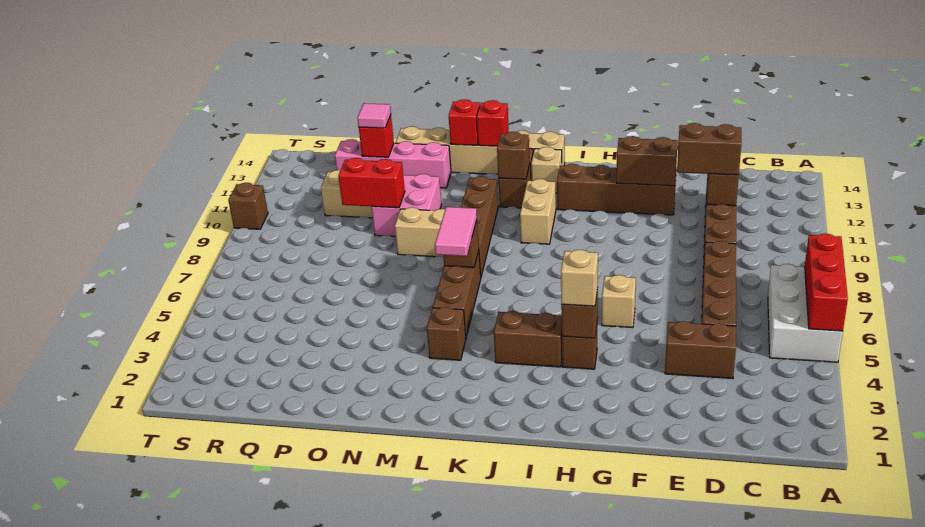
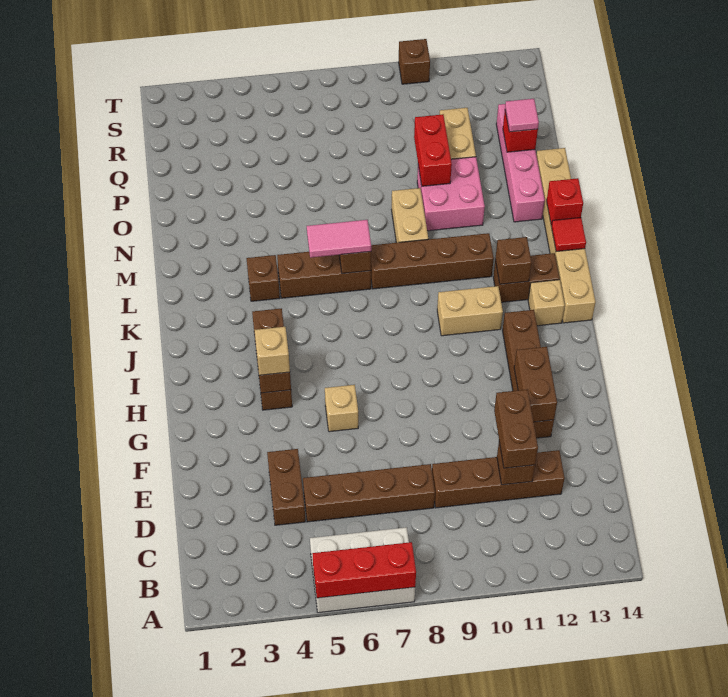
red brick L14 level 2 -> red tile L14 level 2

